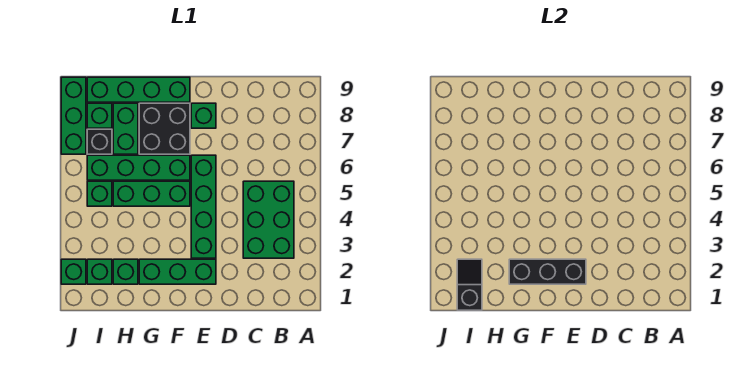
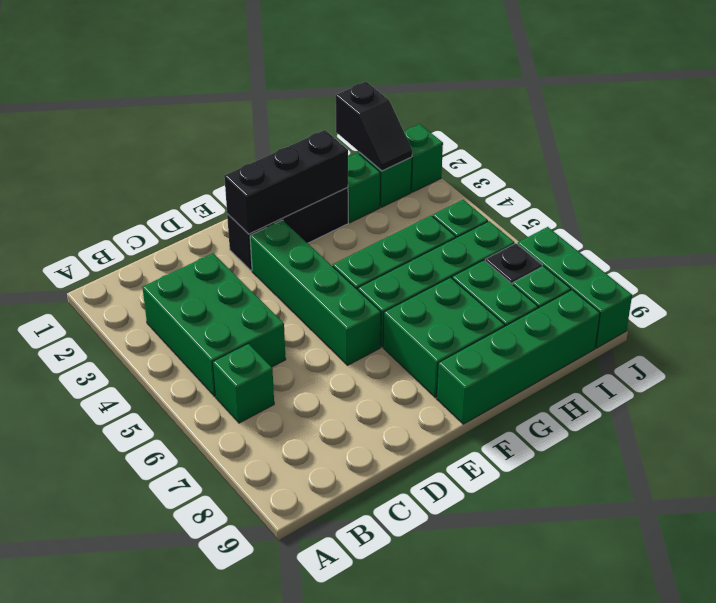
green brick E2:G2 level 1 -> black brick E2:G2 level 1
green brick E8 level 1 -> green brick B6 level 1
black brick F7:G8 level 1 -> green brick F7:G8 level 1

